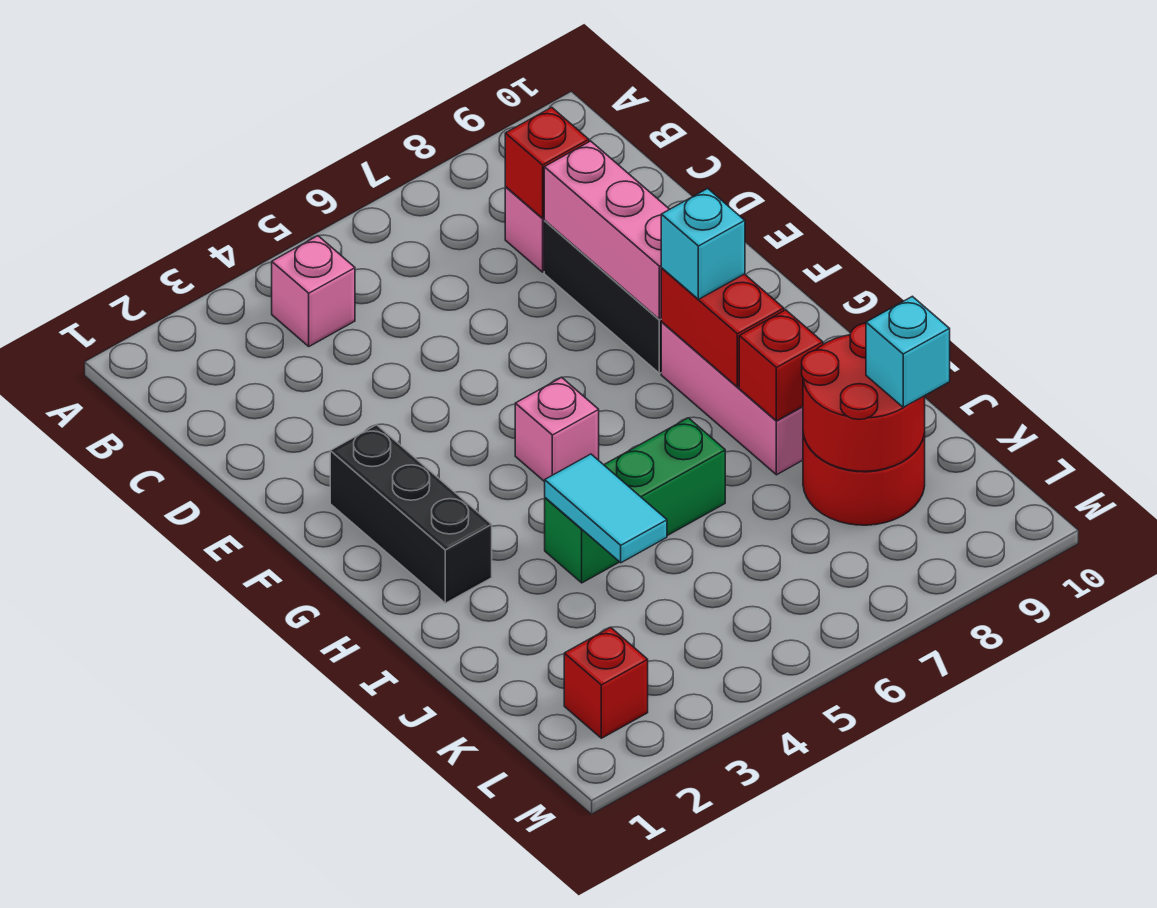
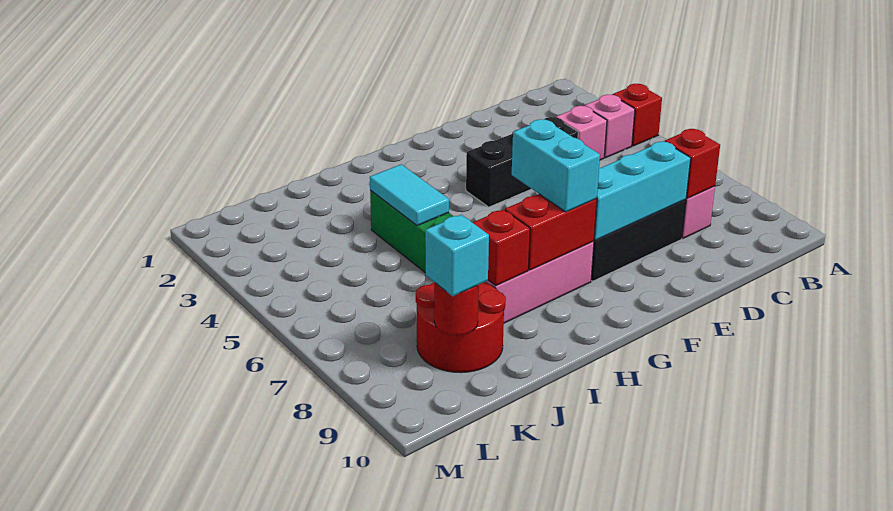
pink brick D8:F8 level 2 -> cyan brick D8:F8 level 2
black brick F2:H2 level 1 -> black brick D4:F4 level 1
pink brick G5 level 1 -> pink brick C4 level 1
cyan brick G8 level 3 -> cyan brick G7:G8 level 3
cyan tile I4:J4 level 2 -> cyan tile I4:I5 level 2
red round brick J8:K9 level 2 -> red round brick K9 level 2
red brick L2 level 1 -> red brick A4 level 1

